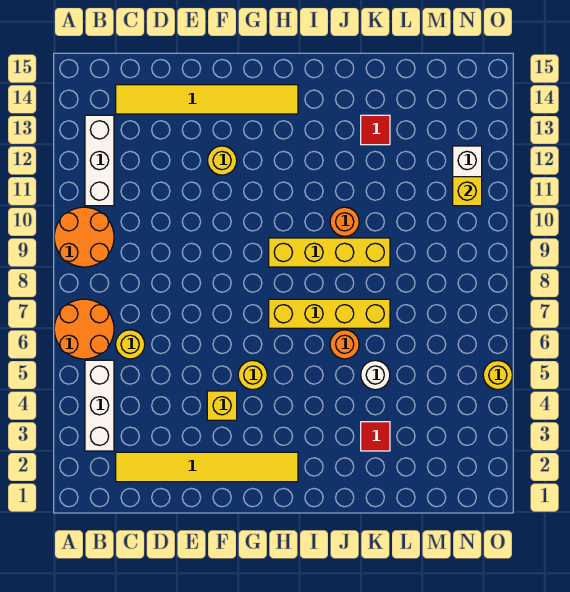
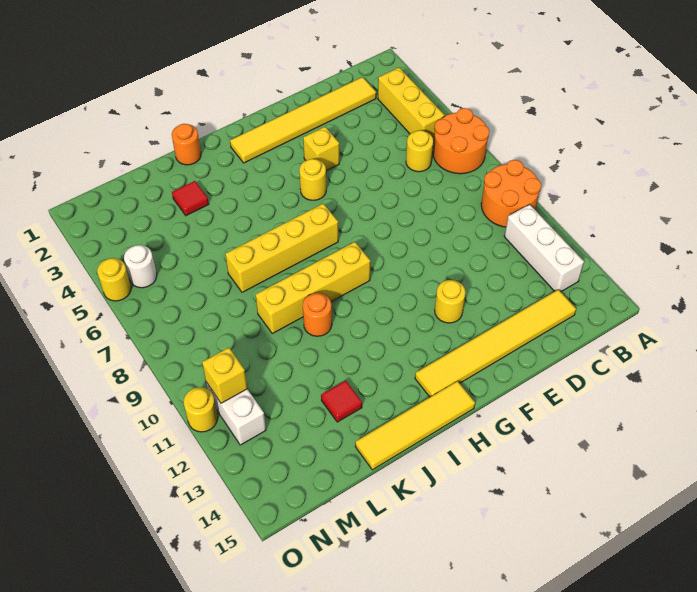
white brick B3:B5 level 1 -> yellow brick B3:B5 level 1
none -> yellow tile H15:K15 level 1
orange round brick J6 level 1 -> orange round brick J1 level 1
white round brick K5 level 1 -> white round brick N5 level 1
none -> yellow round brick O11 level 1

